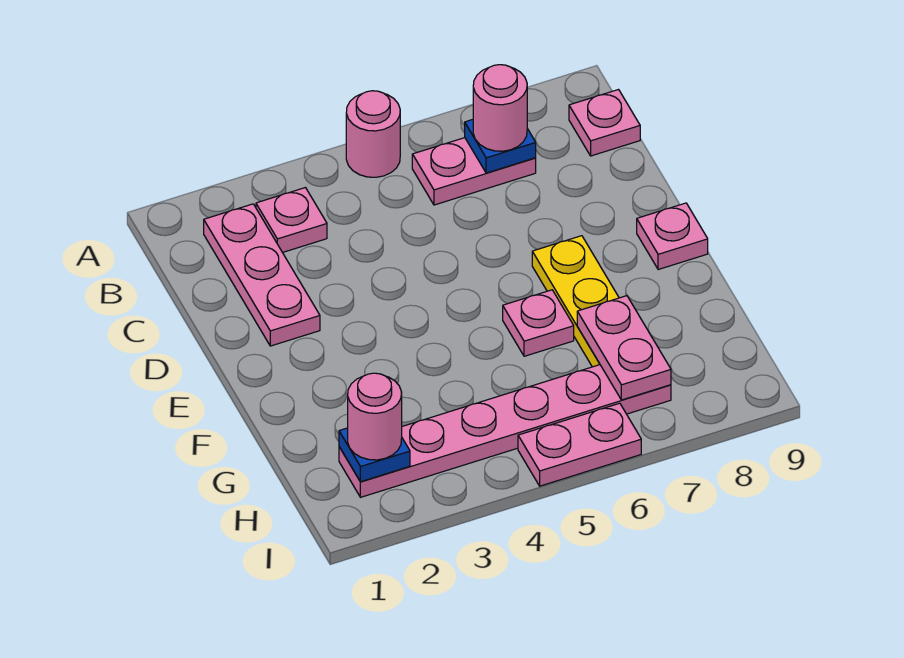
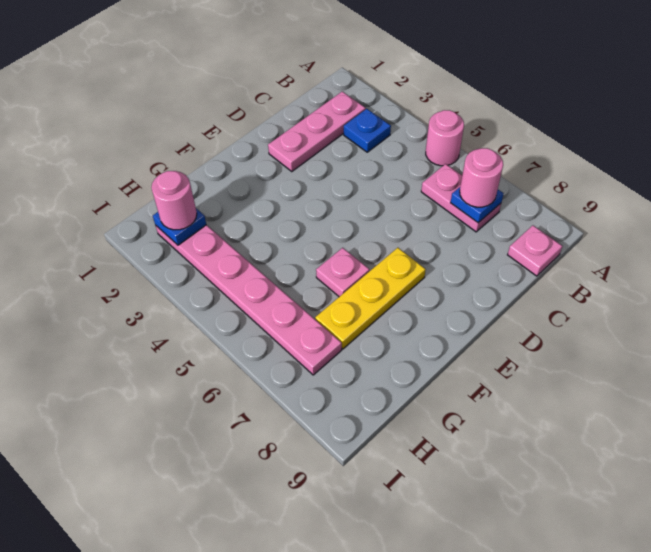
pink plate B3 level 1 -> blue plate B3 level 1
pink plate E9 level 1 -> none
pink plate G7:H7 level 2 -> none
pink plate I5:I6 level 1 -> none

